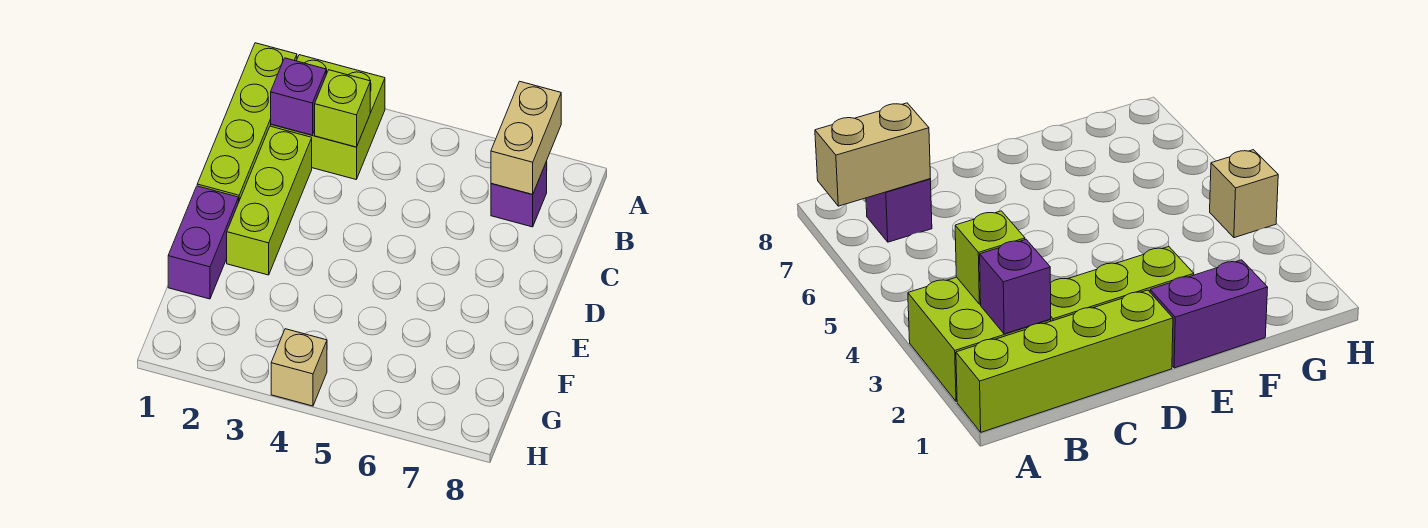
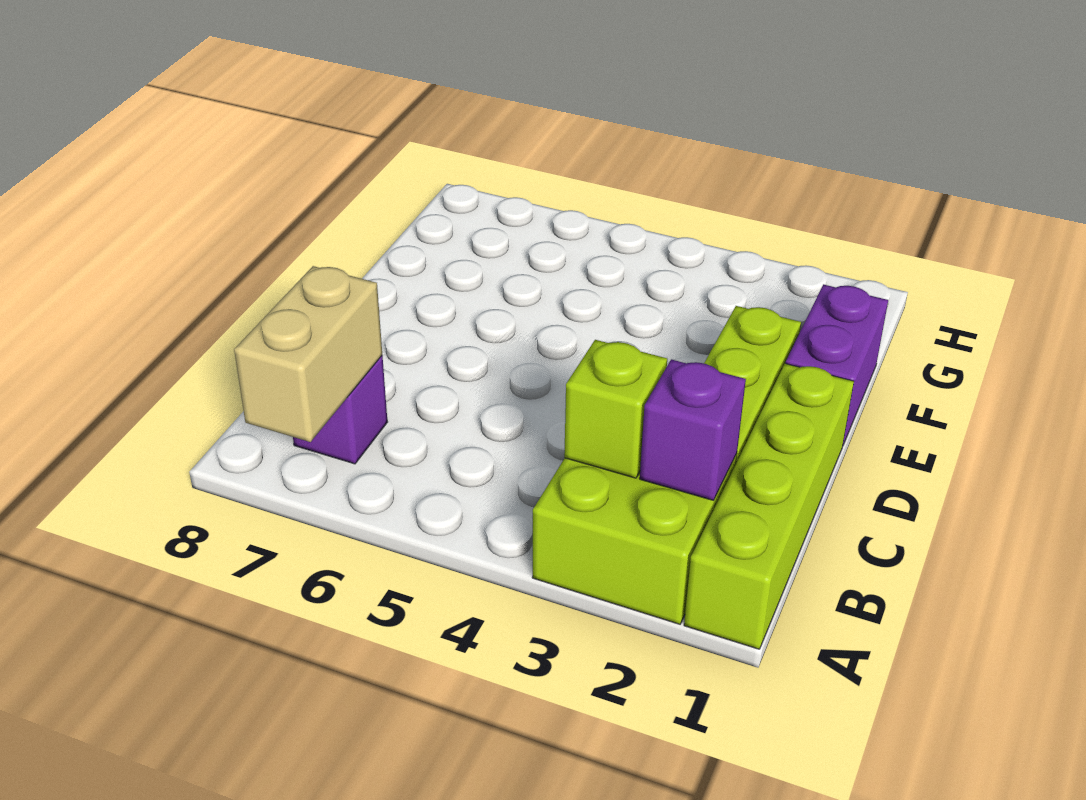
tan brick H4 level 1 -> none

